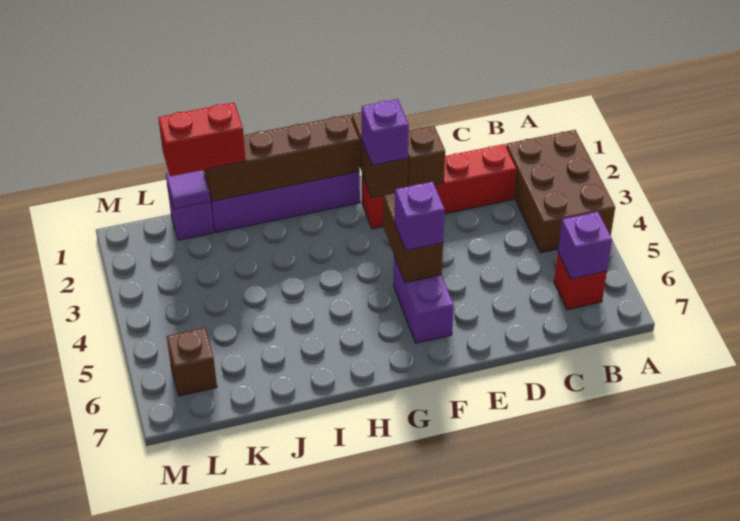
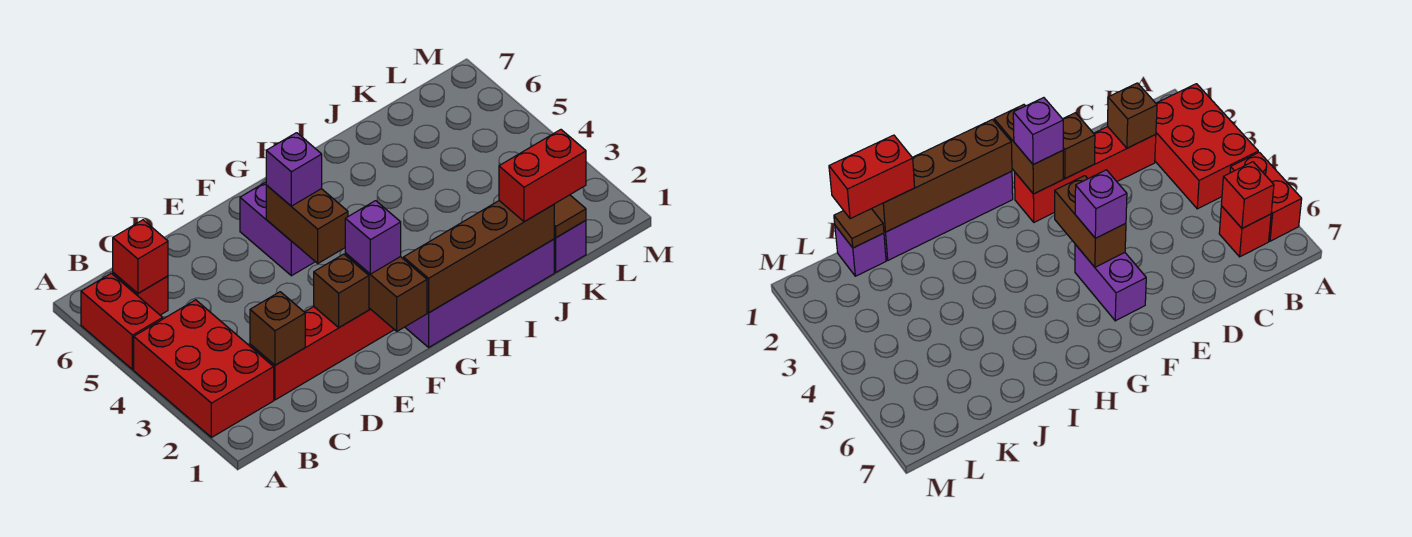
brown brick A2:B4 level 1 -> red brick A2:B4 level 1
none -> red brick A5:A6 level 1
purple brick B6 level 2 -> red brick B6 level 2
purple tile K1 level 2 -> brown tile K1 level 2
brown brick L6 level 1 -> brown brick C2 level 2

